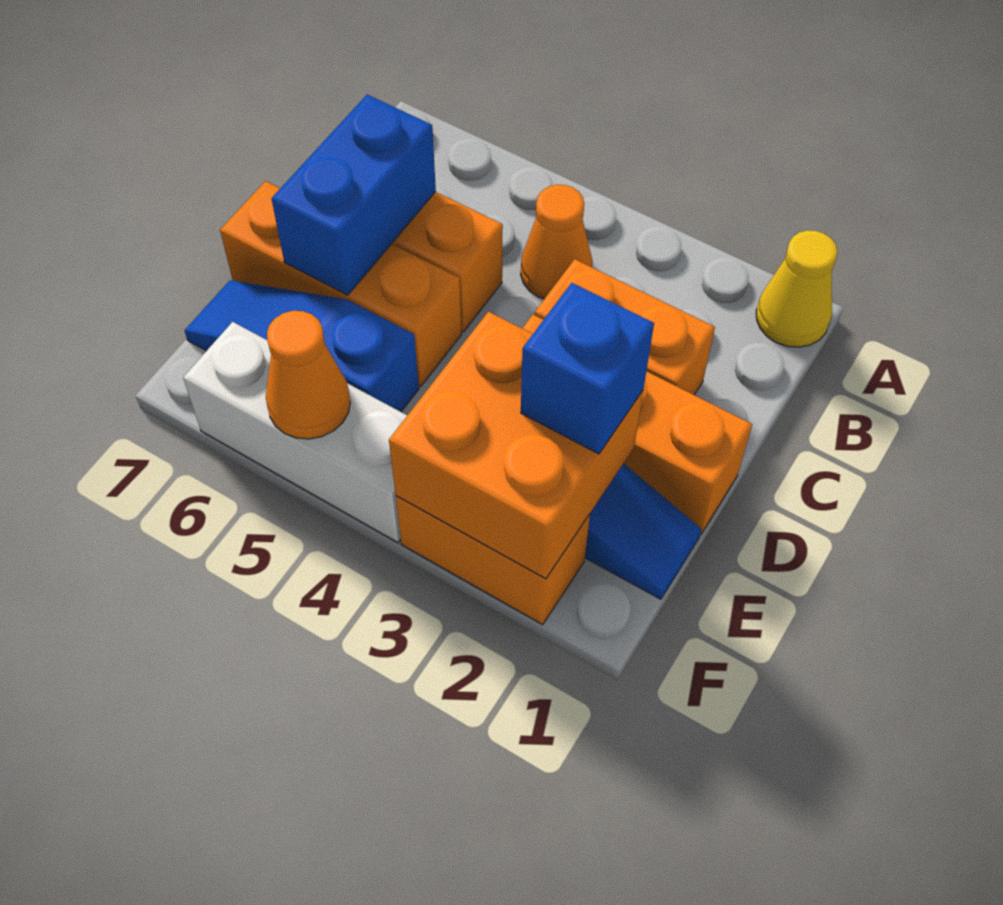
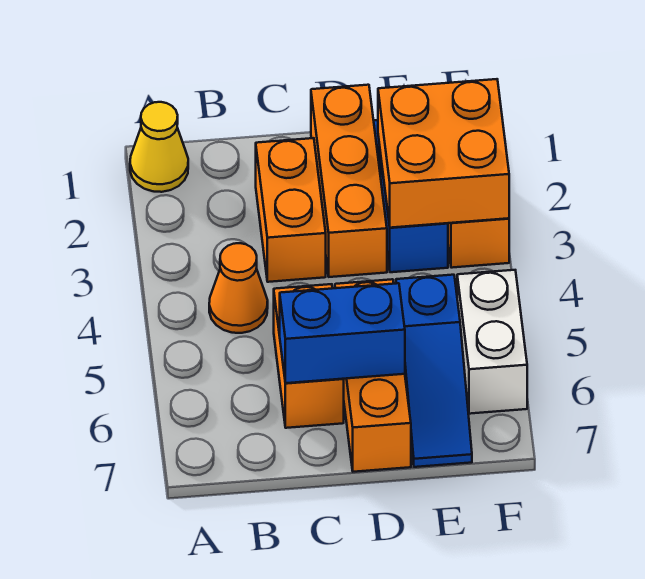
blue brick E2 level 3 -> none
white brick F4:F6 level 1 -> white brick F5:F6 level 1
orange cone F5 level 2 -> none

